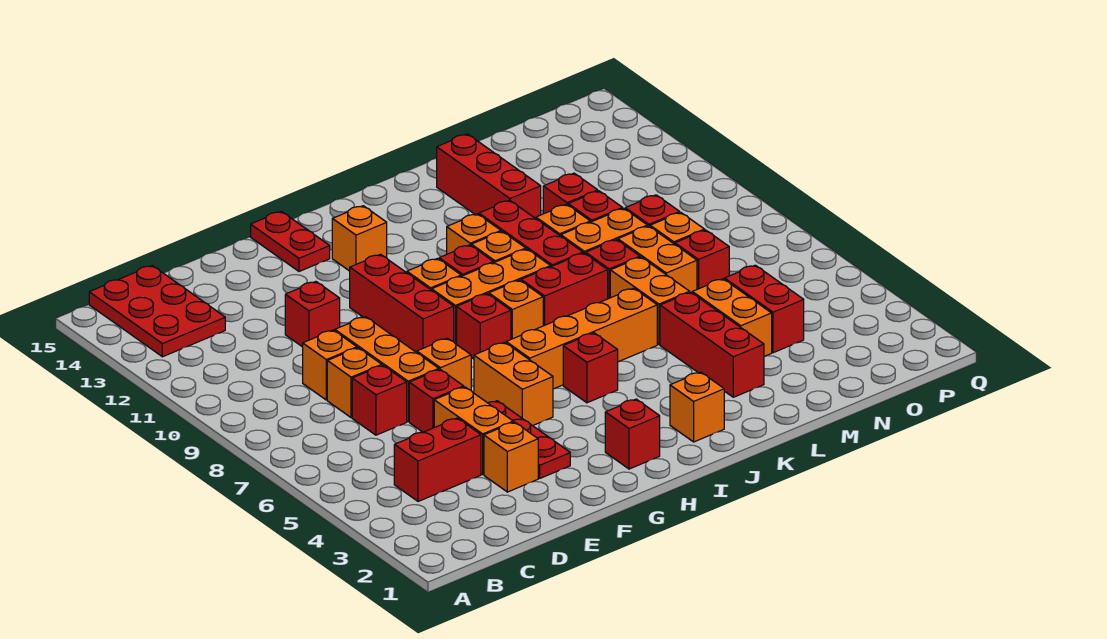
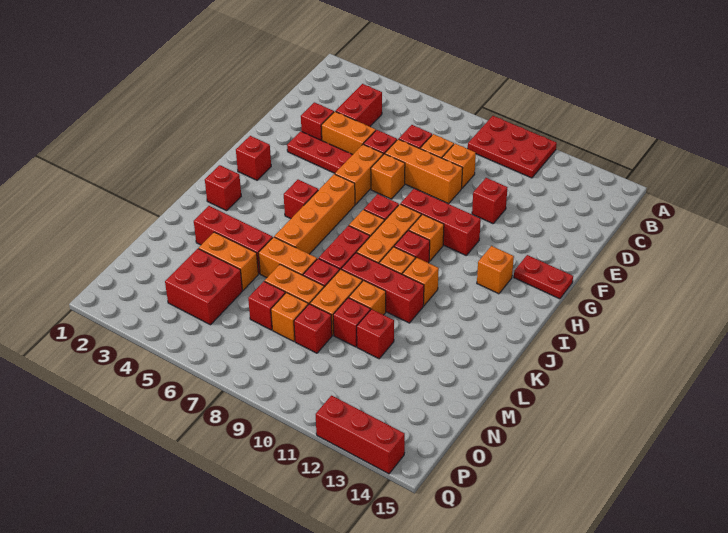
red plate B13:C15 level 1 -> red plate A9:B11 level 1
orange brick E3 level 1 -> red brick E3 level 1
orange brick G5:G6 level 1 -> orange brick F6:G6 level 1
orange brick J2 level 1 -> red brick J2 level 1
red brick L12:L14 level 1 -> red brick Q12:Q14 level 1
red brick N4:N5 level 1 -> red brick N4:O5 level 1

